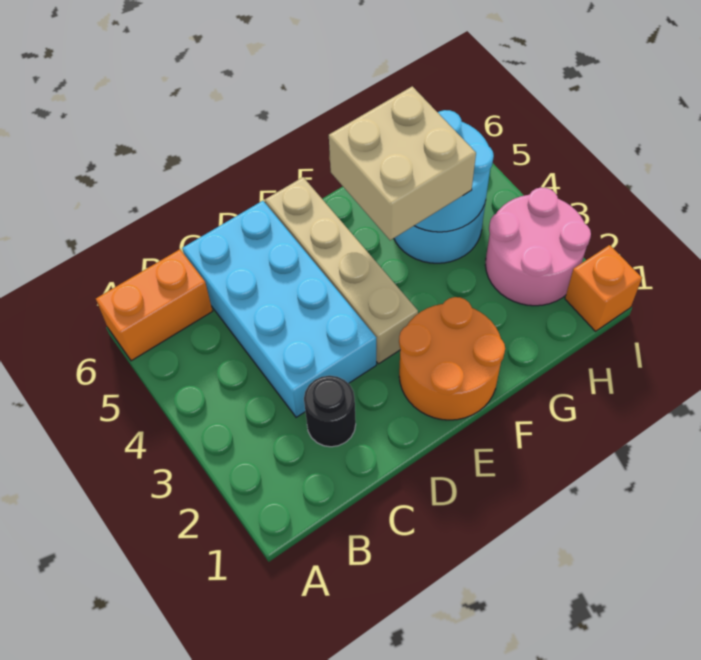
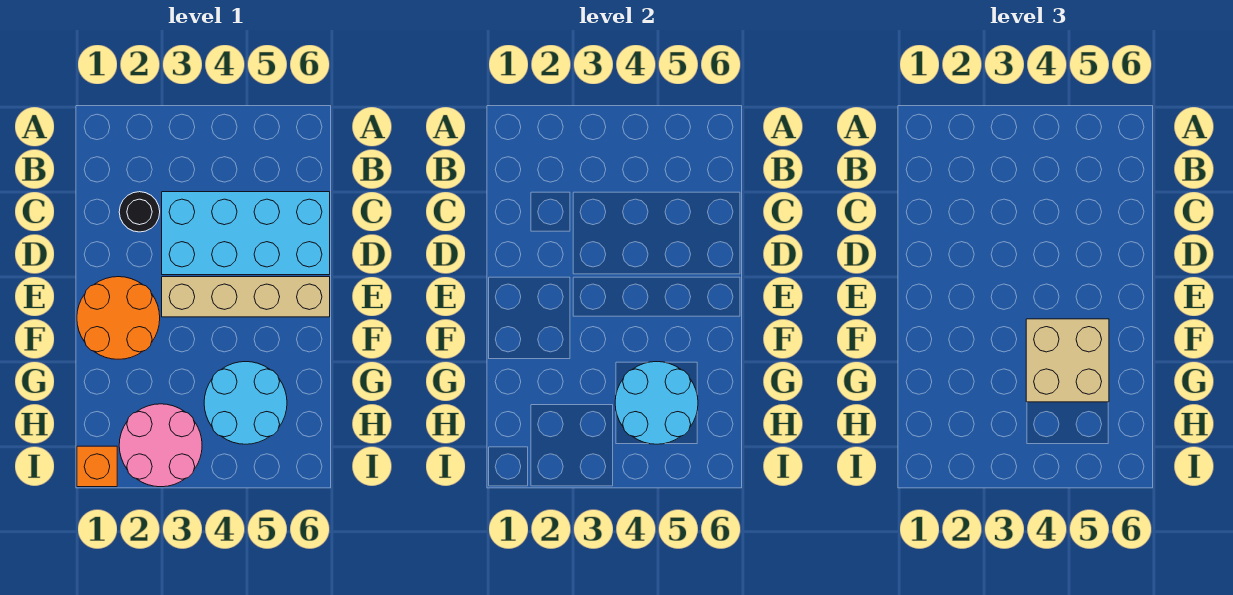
orange brick A6:B6 level 1 -> none

